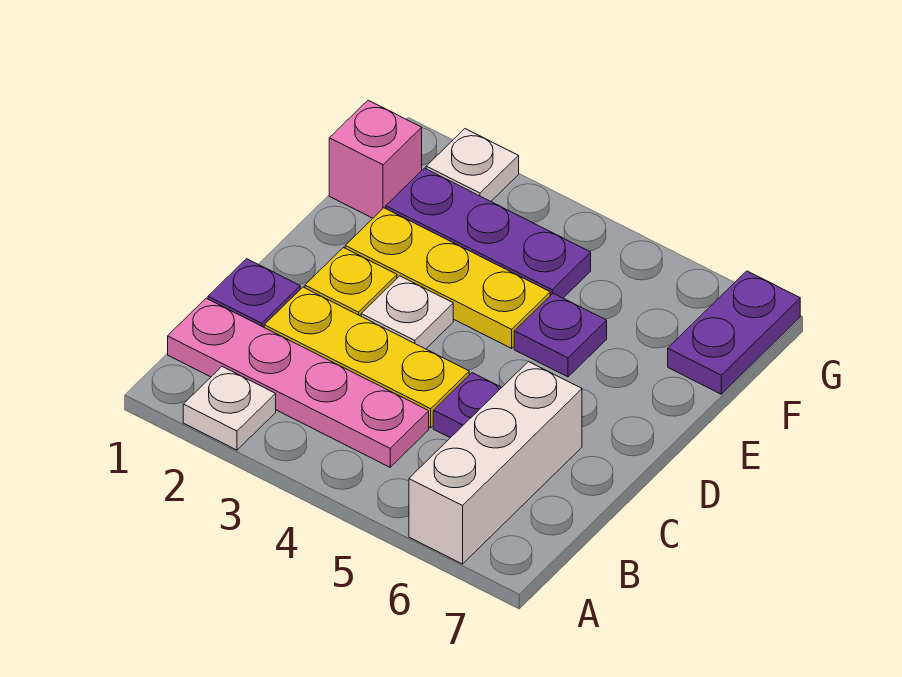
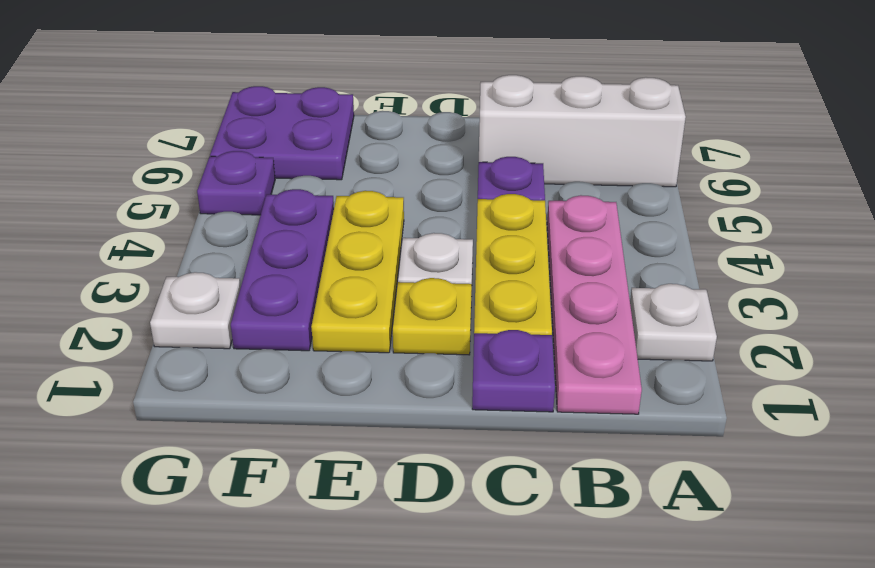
purple plate E5 level 1 -> purple plate G5 level 1
pink brick F1 level 1 -> none
purple plate F7:G7 level 1 -> purple plate F6:G7 level 1

